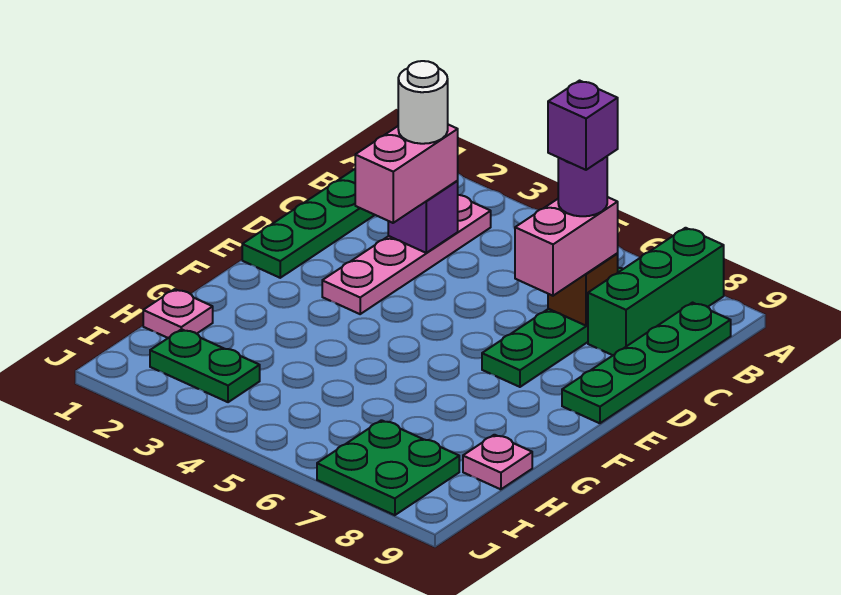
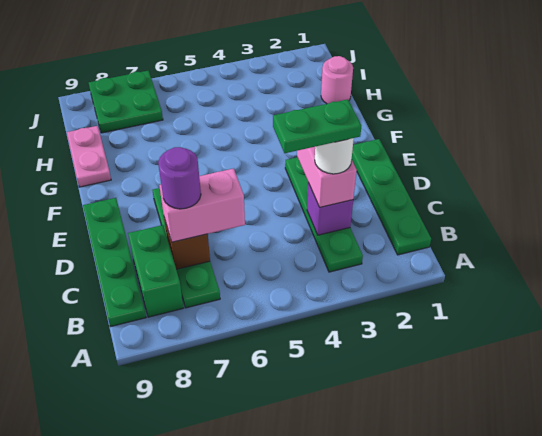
green brick A8:C8 level 1 -> green brick B8:C8 level 1
pink plate B3:E3 level 1 -> green plate B3:E3 level 1
pink brick C7:D7 level 3 -> pink brick C6:C7 level 3
purple brick C7 level 5 -> none
pink plate H1 level 1 -> pink round brick H1 level 1
pink plate H9 level 1 -> pink plate G9:H9 level 1
green plate I2:I3 level 1 -> green plate C3:C4 level 5

